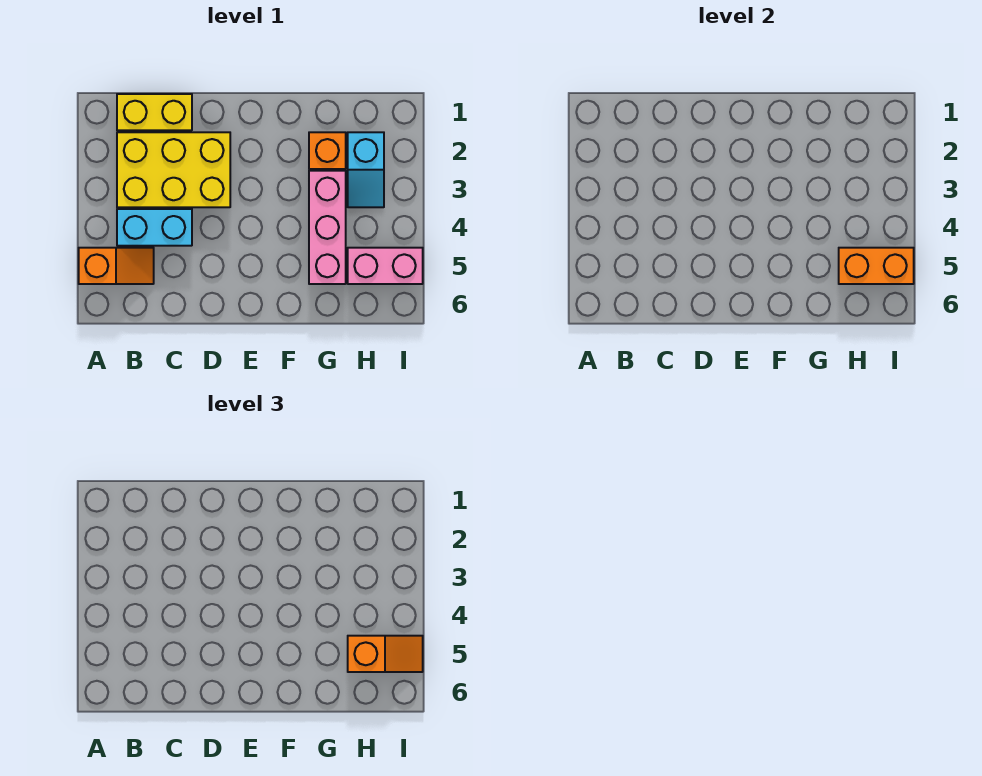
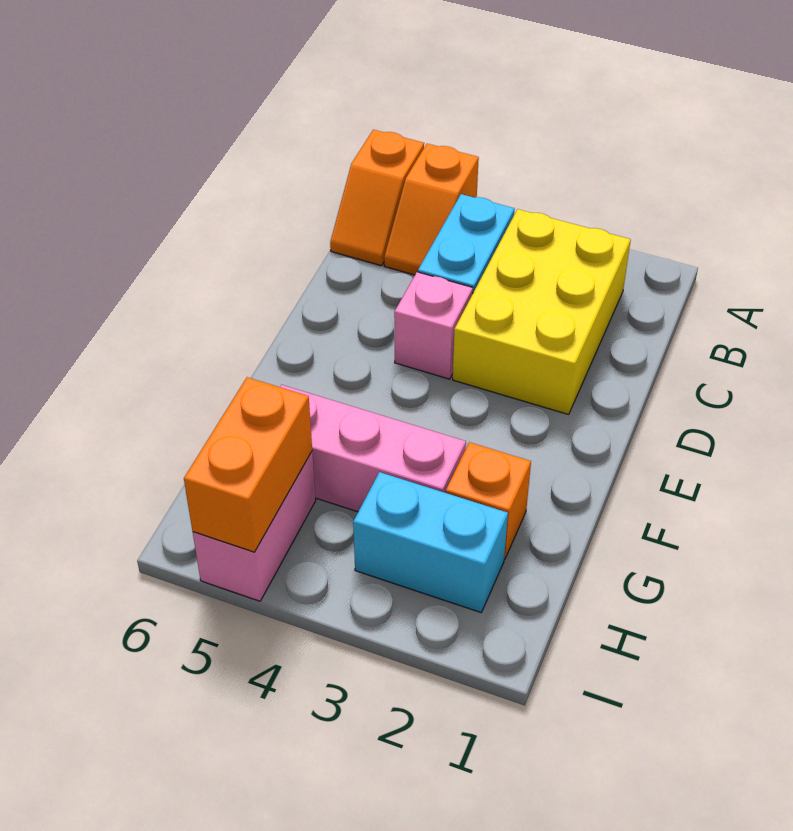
yellow brick B1:C1 level 1 -> none
none -> pink brick D4 level 1
cyan slope H2:H3 level 1 top 2 -> cyan brick H2:H3 level 1
orange slope H5:I5 level 3 top H -> orange slope A6:B6 level 1 top A

